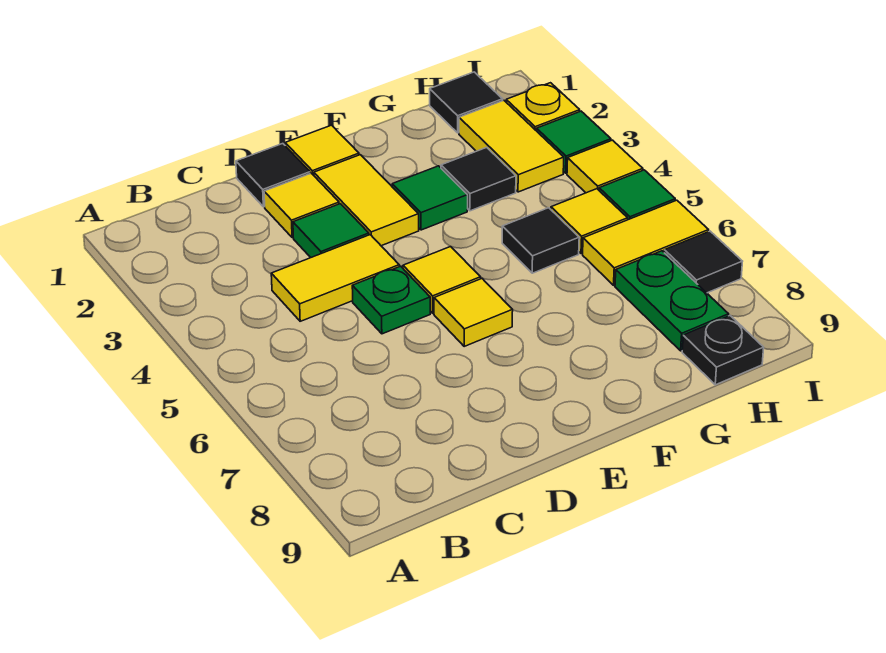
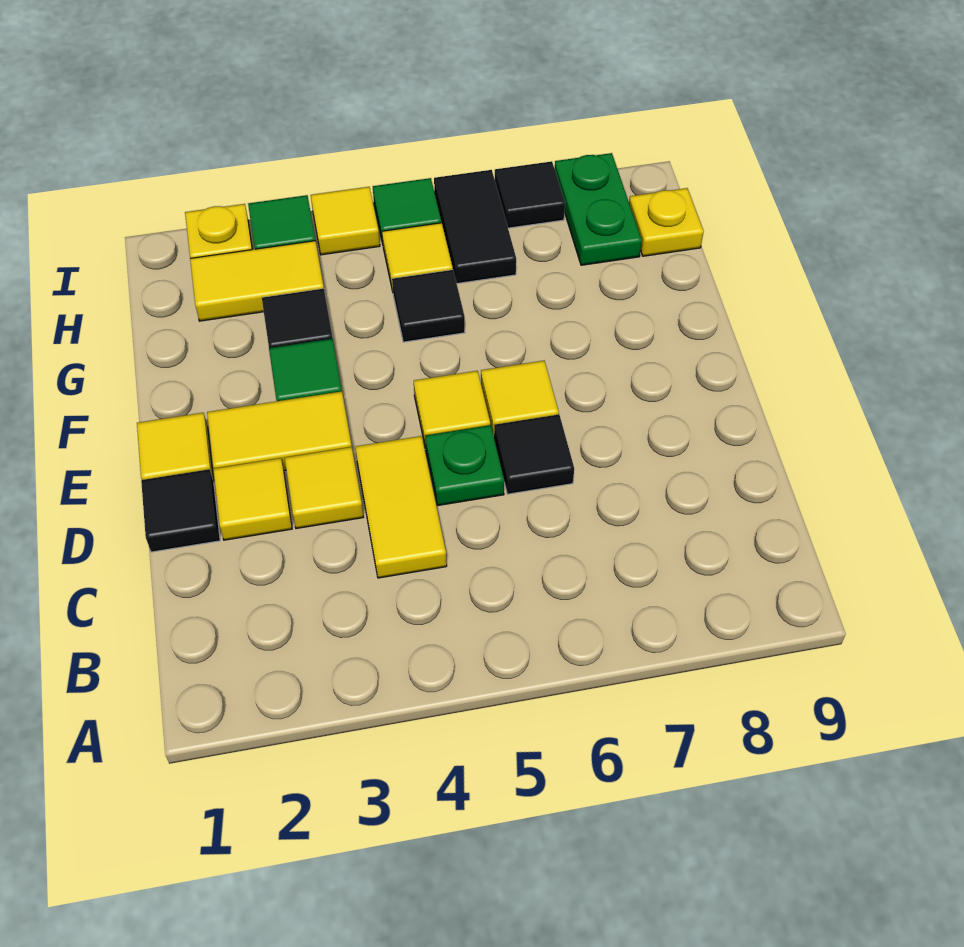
green tile D3 level 1 -> yellow tile D3 level 1
black tile H1 level 1 -> black tile D6 level 1
yellow tile H6:I6 level 1 -> black tile H6:I6 level 1
green plate H7:H8 level 1 -> green plate H8:I8 level 1
black plate H9 level 1 -> yellow plate H9 level 1

